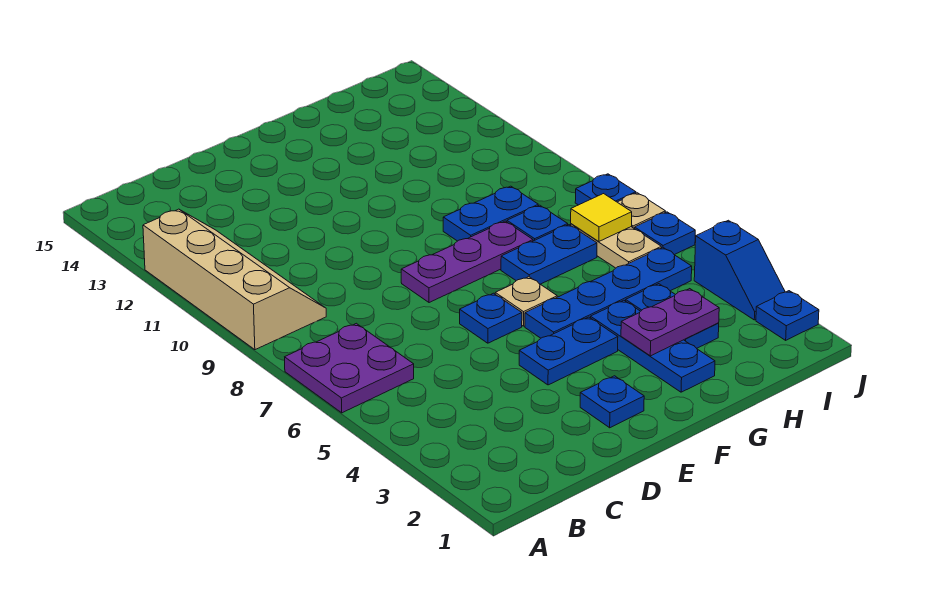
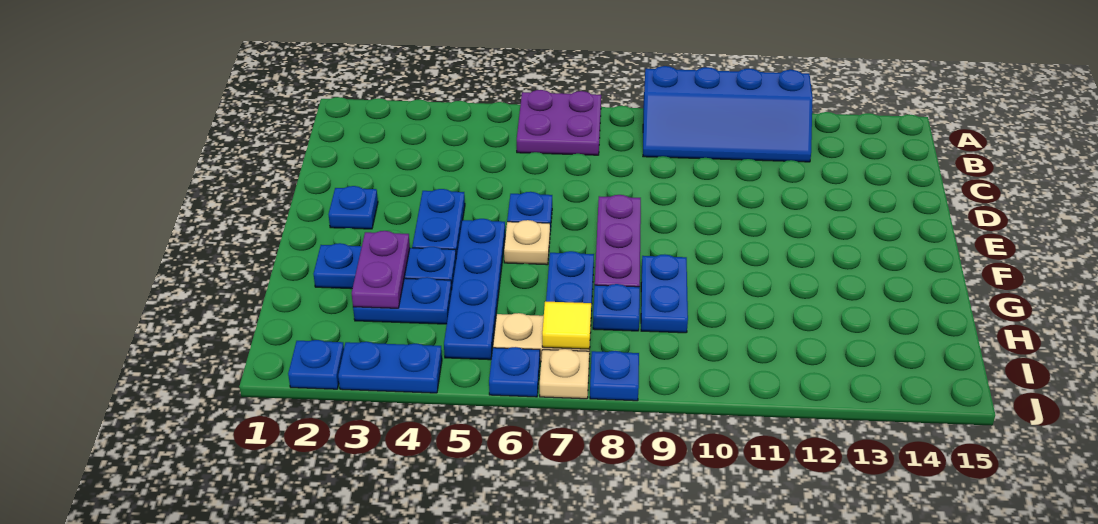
tan slope A9:B12 level 1 top A -> blue slope A9:B12 level 1 top A
blue slope J3:J4 level 1 top 4 -> blue plate J3:J4 level 1

